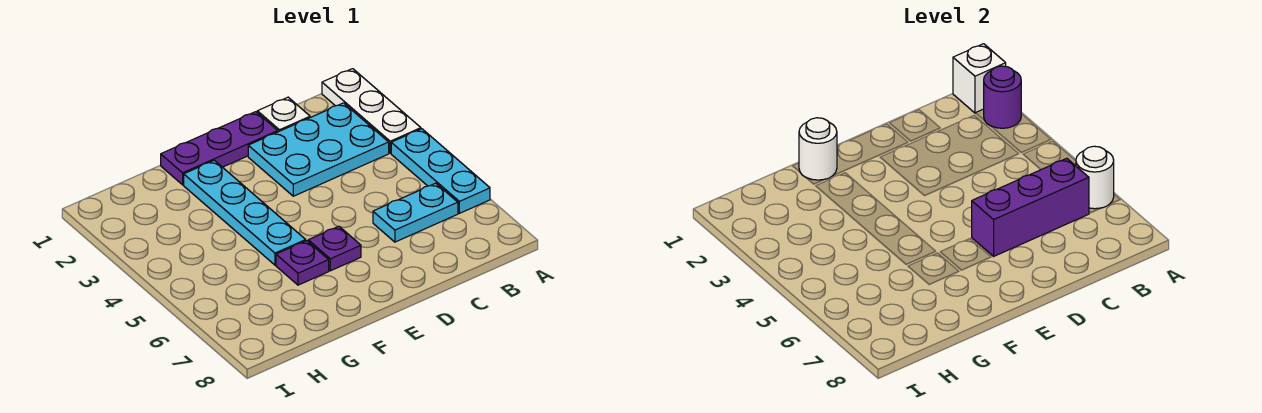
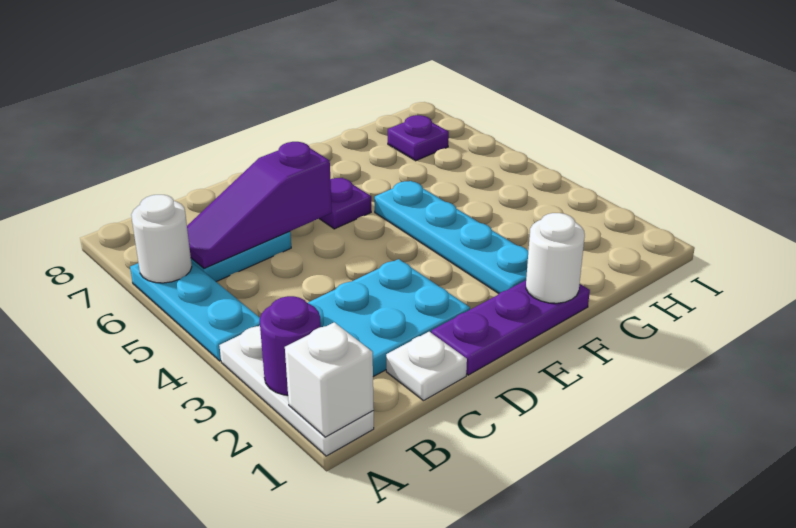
purple brick B6:D6 level 2 -> purple slope B6:D6 level 2 top D
purple plate F6 level 1 -> purple plate H7 level 1

